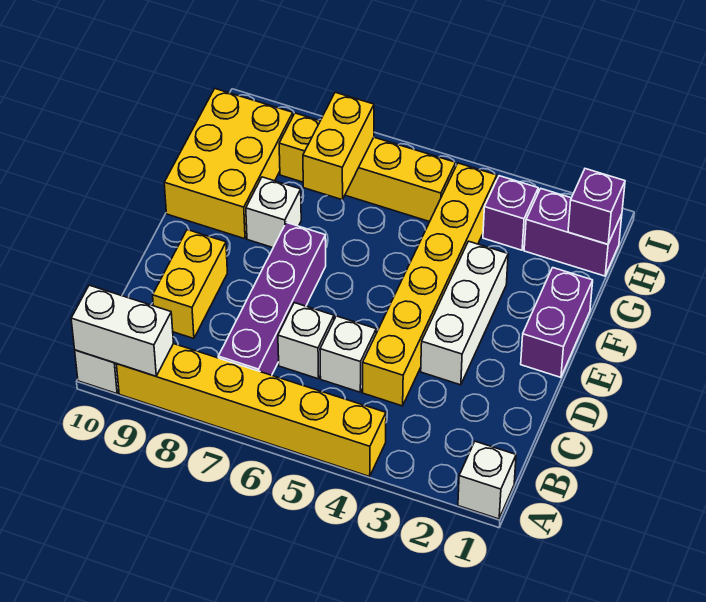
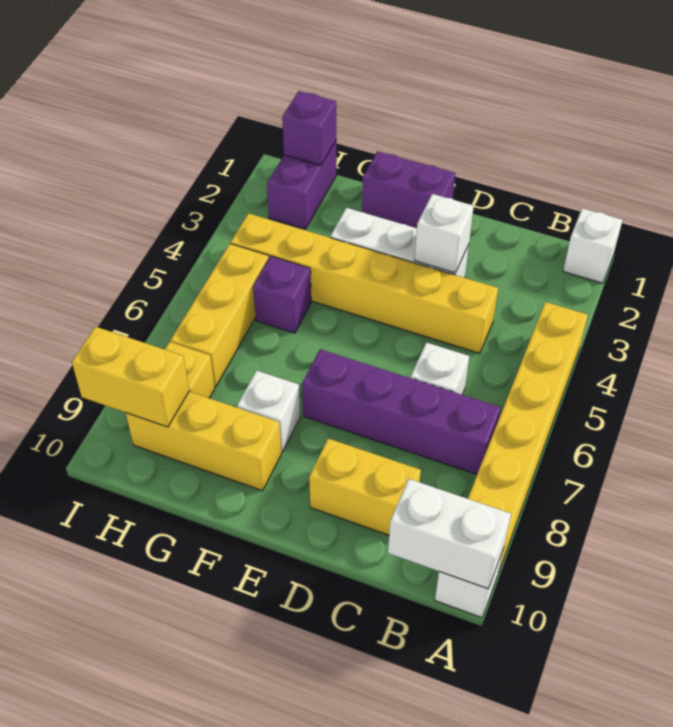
white brick A9:A10 level 2 -> white brick A10:B10 level 2
white brick C5 level 1 -> white brick D3 level 2
yellow brick F9:H10 level 1 -> yellow brick F9:H9 level 1
yellow brick G7:H7 level 2 -> yellow brick H9:I9 level 2
purple brick H3 level 1 -> purple brick G5 level 1

